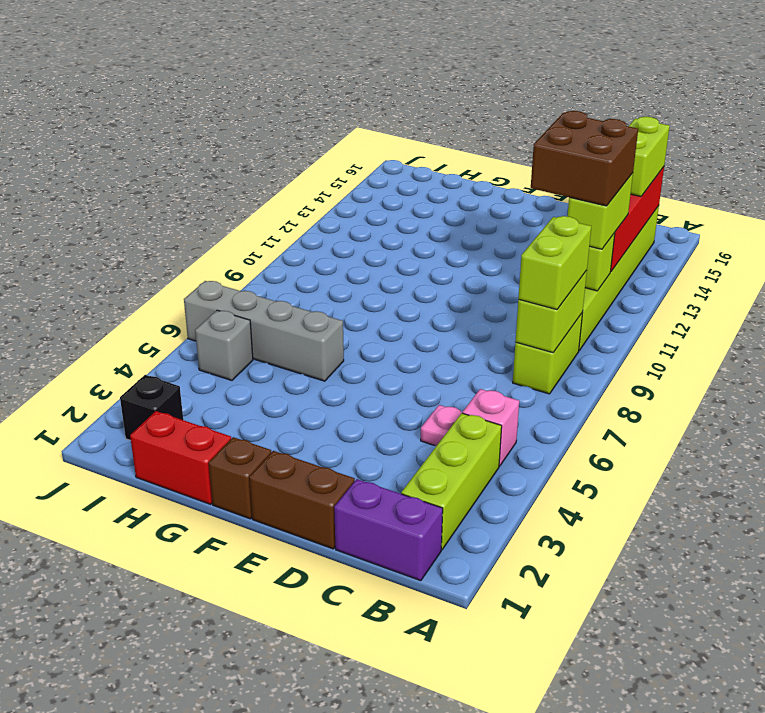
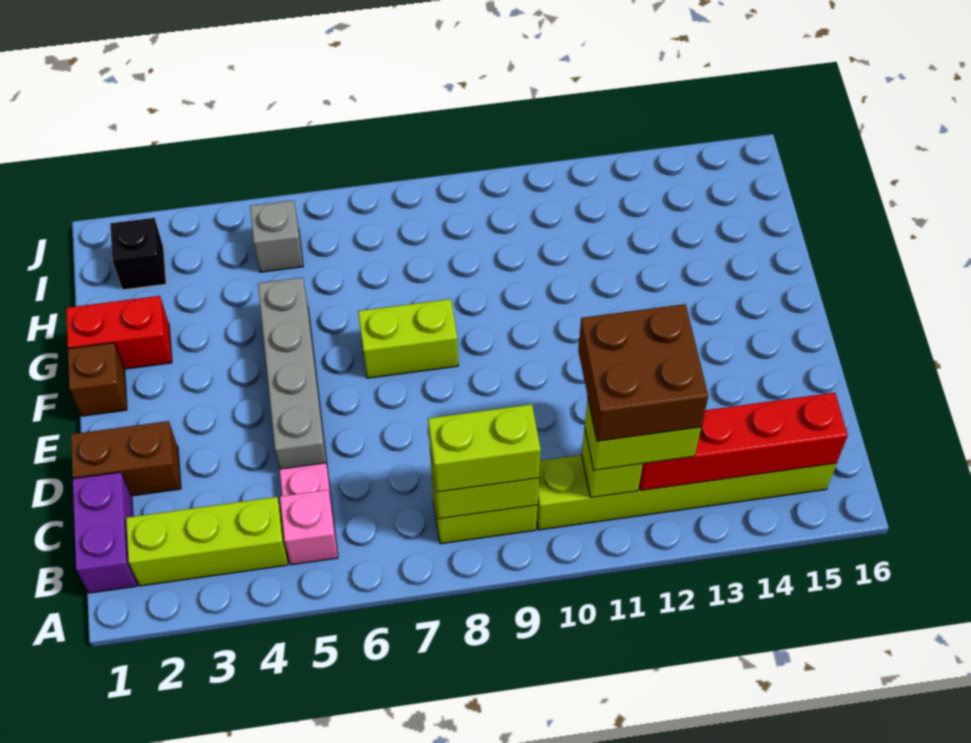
lime brick B14:B15 level 3 -> lime brick F7:F8 level 1
brown brick D1:E1 level 1 -> brown brick D1:D2 level 1
red brick G1:H1 level 1 -> red brick G1:G2 level 1
grey brick G6:J6 level 1 -> grey brick D5:G5 level 1

